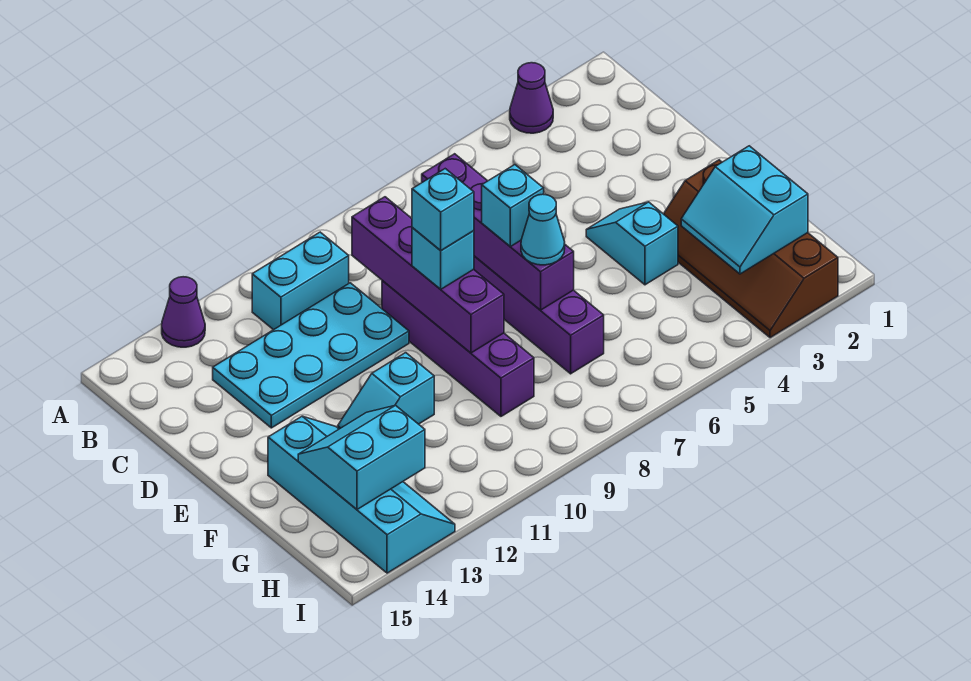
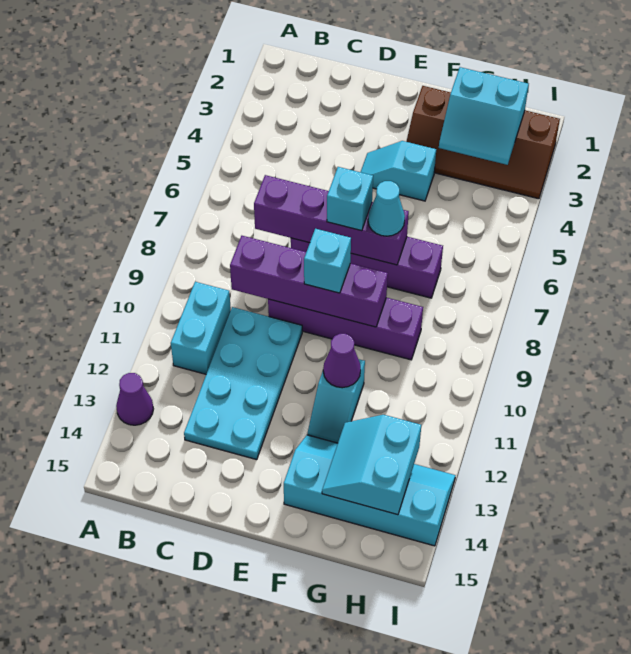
purple cone A3 level 1 -> purple cone F11 level 2
cyan brick E9 level 4 -> none

